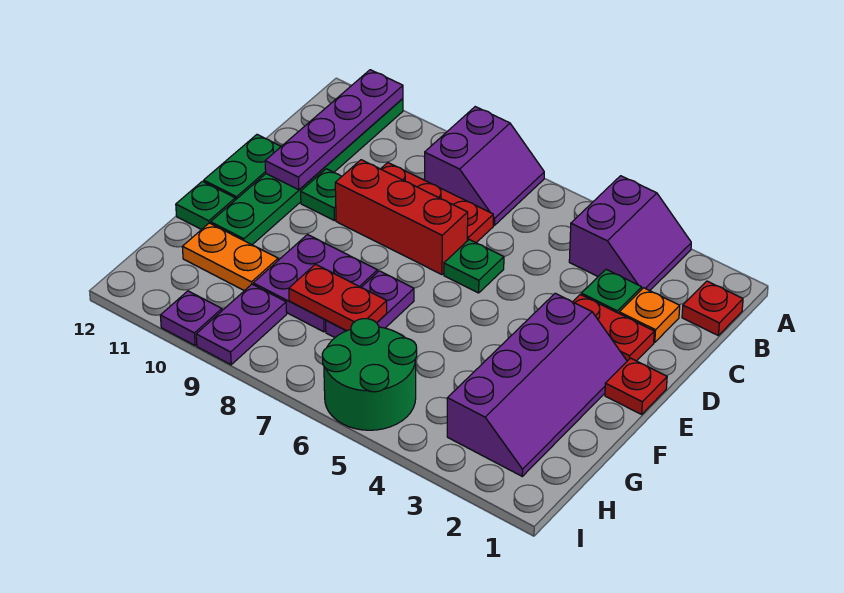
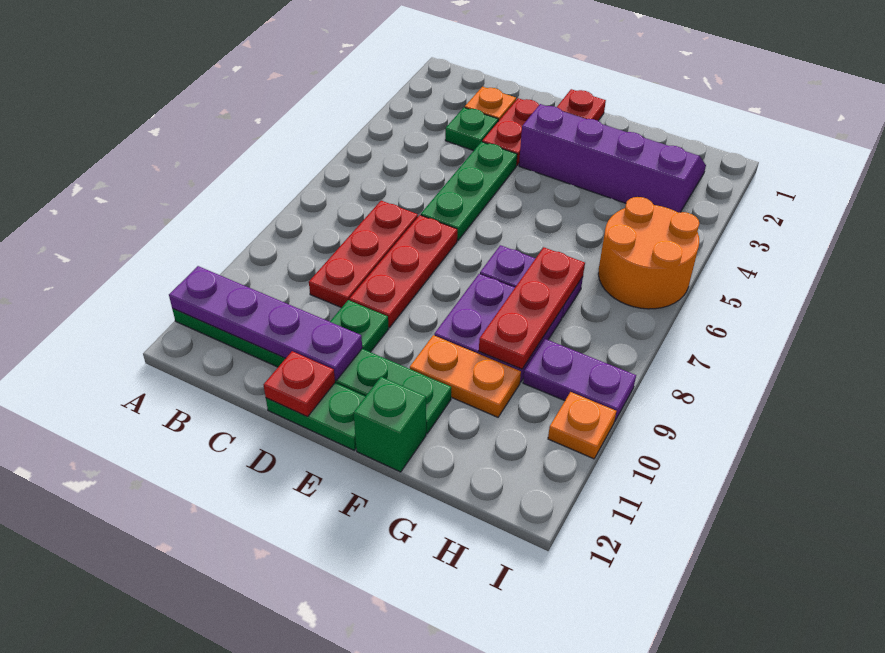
purple slope A3:B4 level 1 top 4 -> none
purple slope A7:B8 level 1 top 8 -> none
red plate B1 level 1 -> red plate D12 level 2
green plate D6 level 1 -> green plate D4:D6 level 1
red brick D7:D9 level 1 -> red plate D7:D9 level 1
green plate F12 level 1 -> green brick F12 level 1
red plate G7:G8 level 2 -> red plate G7:G9 level 2
orange plate G10:G11 level 1 -> orange plate F10:G10 level 1
green round brick H5:I6 level 1 -> orange round brick H5:I6 level 1
purple plate I10 level 1 -> orange plate I10 level 1

